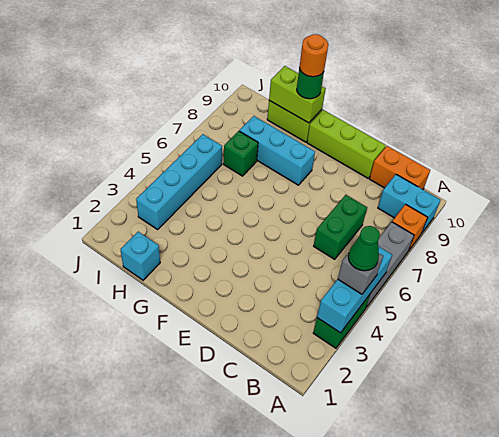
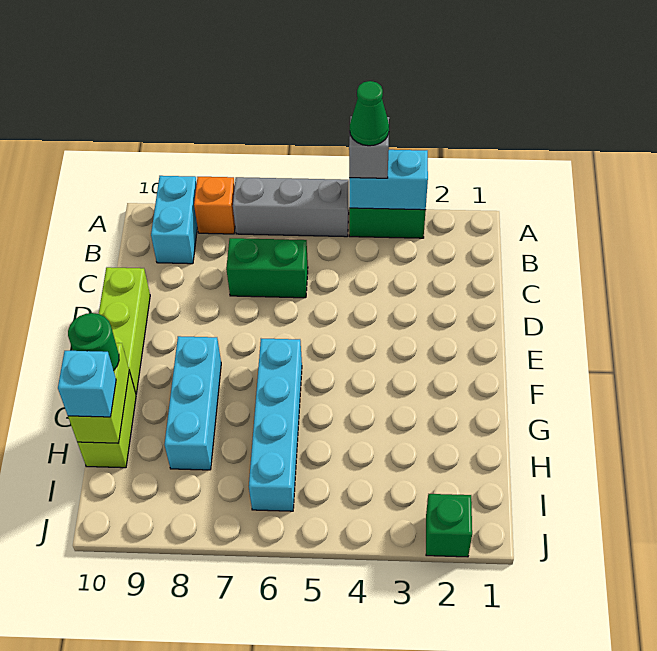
cyan brick A3:A5 level 2 -> cyan brick A3:A4 level 2
orange brick B10:C10 level 1 -> none
orange round brick G10 level 4 -> none
cyan brick H1 level 1 -> cyan brick H10 level 3
green brick H7 level 1 -> green brick J2 level 1
cyan brick I3:I6 level 1 -> cyan brick F6:I6 level 1

